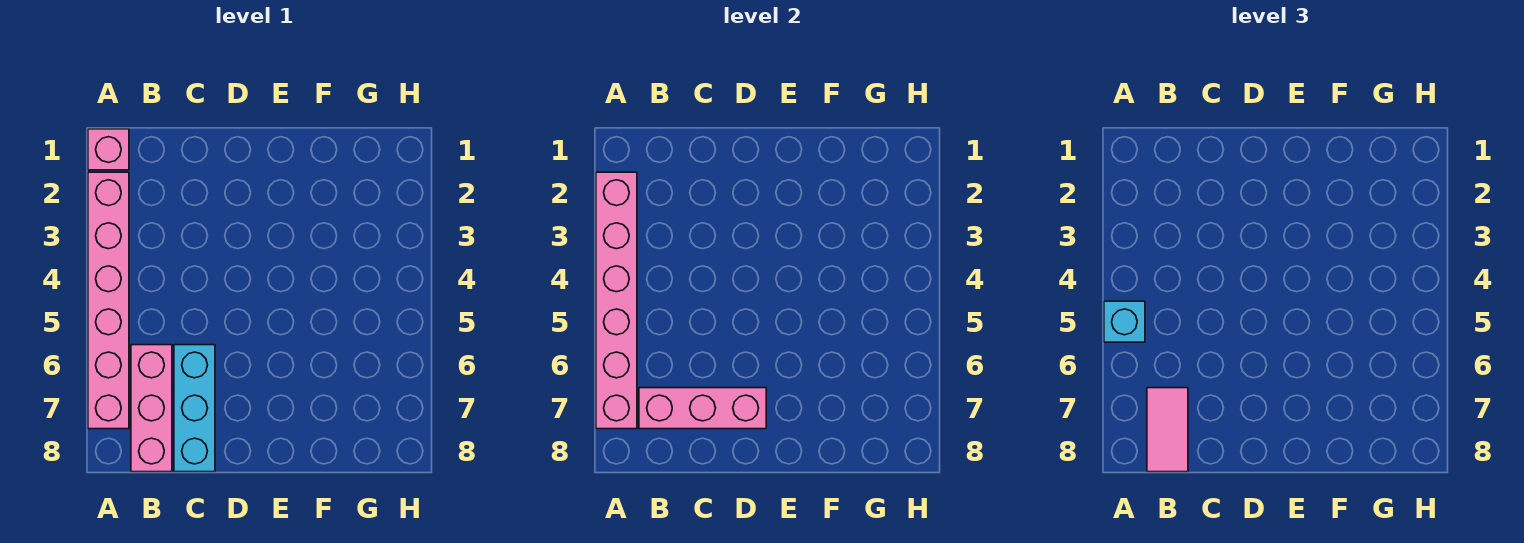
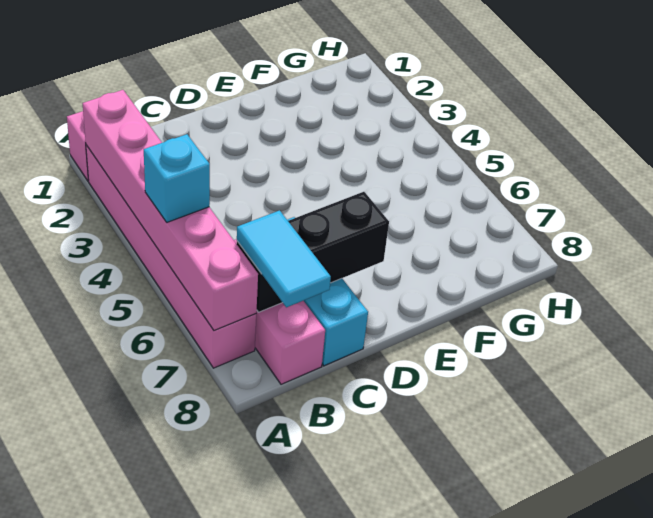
pink brick B7:D7 level 2 -> black brick B7:D7 level 2
pink tile B7:B8 level 3 -> cyan tile B7:B8 level 3

